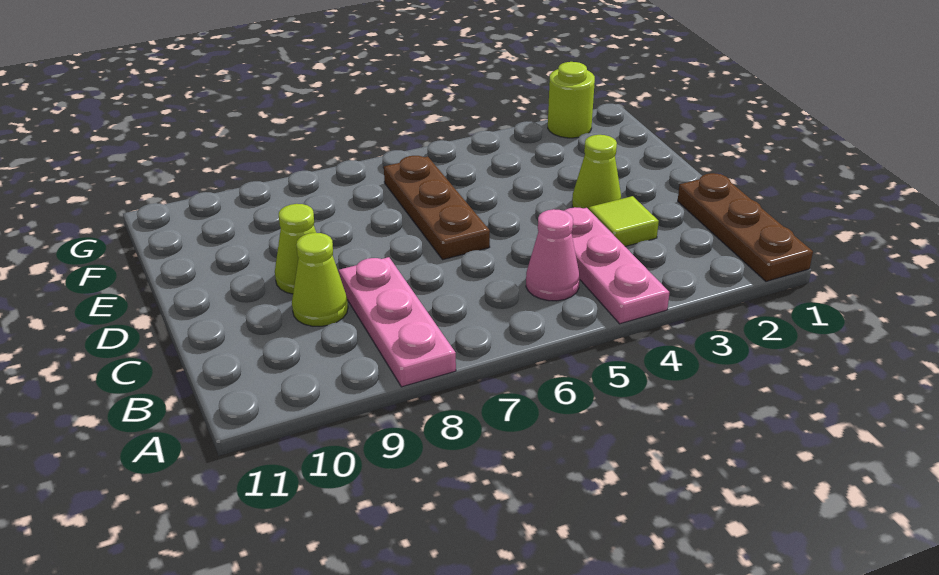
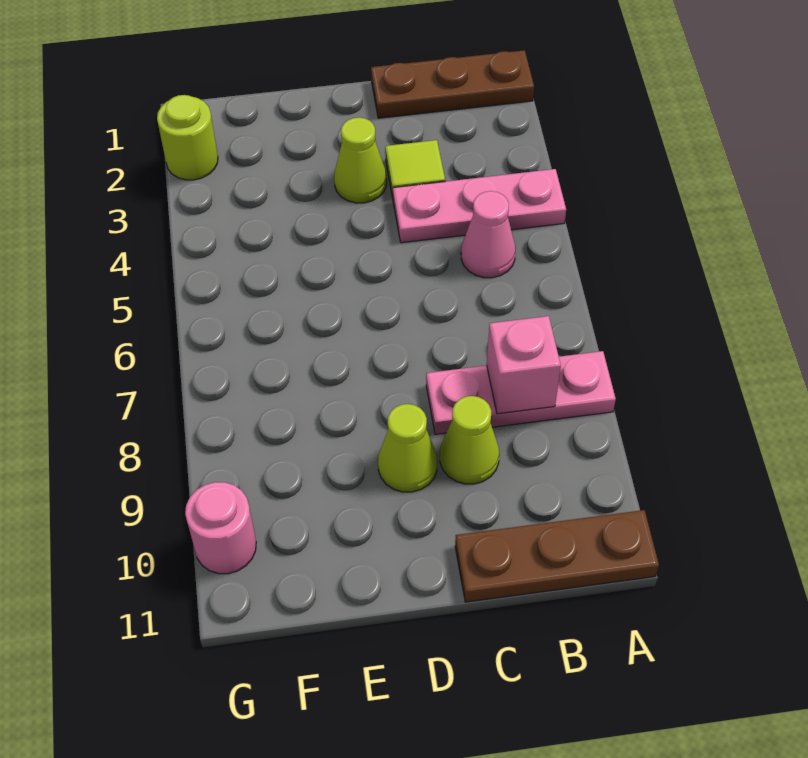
none -> pink brick B8 level 2
brown plate D6:F6 level 1 -> brown plate A11:C11 level 1
none -> pink round brick G10 level 1

